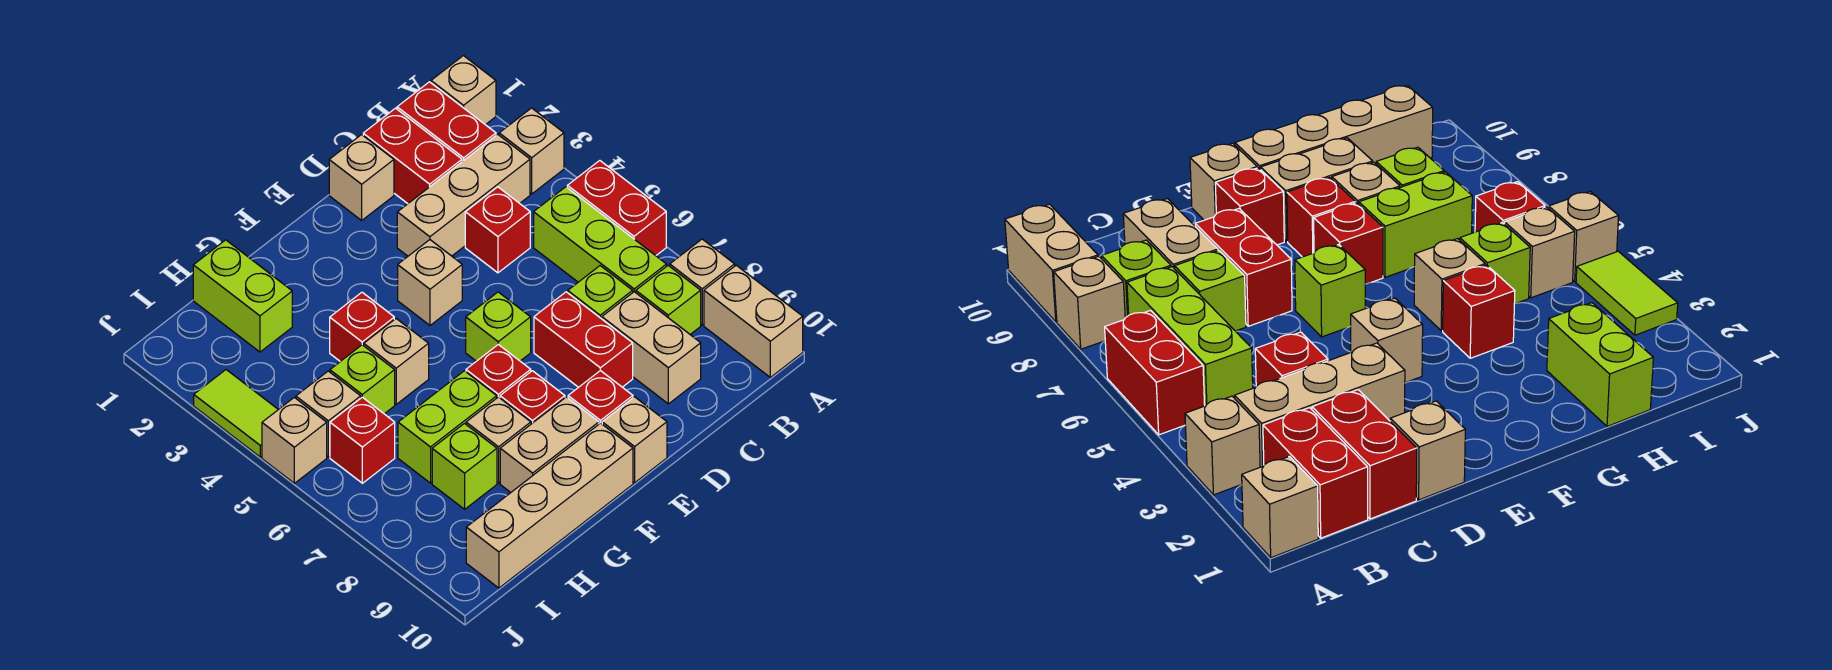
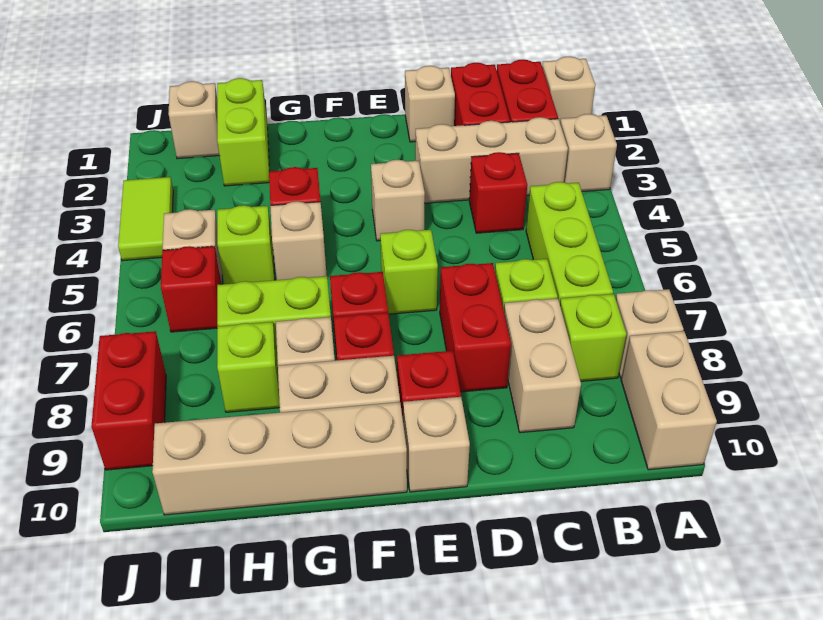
red brick A5:A6 level 1 -> red brick J8:J9 level 1
tan brick J5 level 1 -> tan brick I1 level 1

